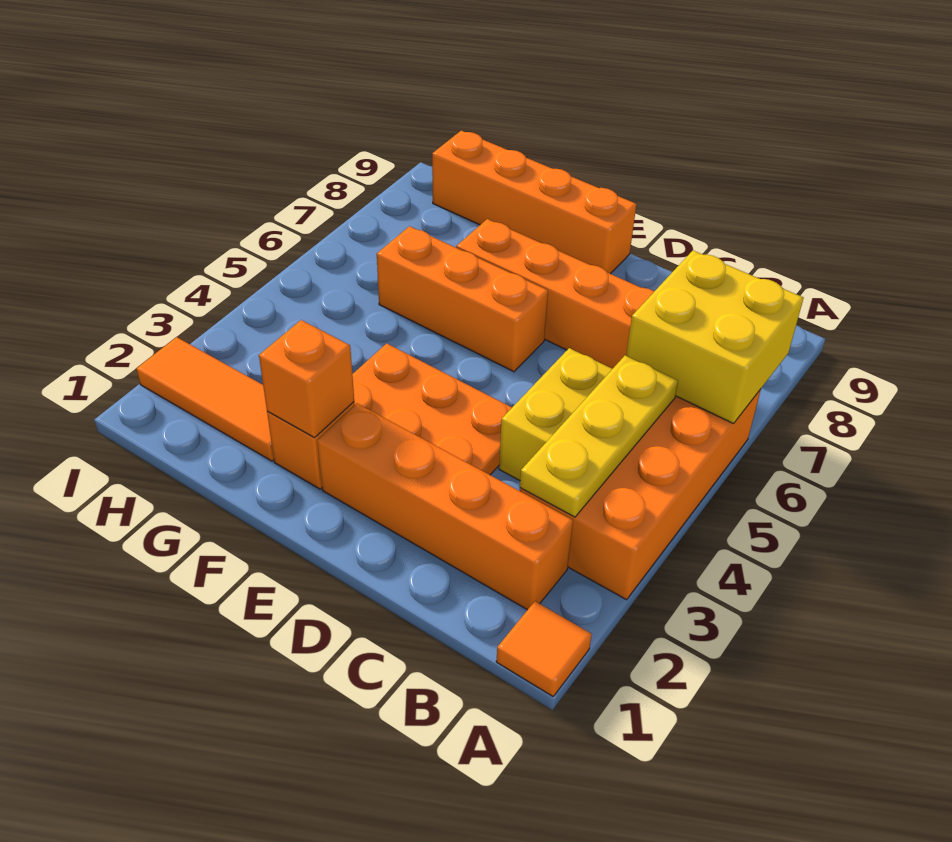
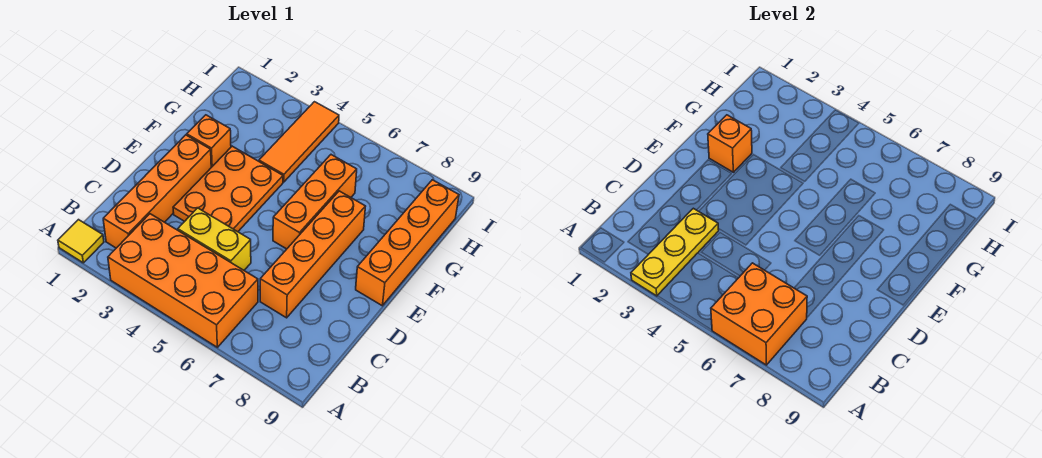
orange tile A1 level 1 -> yellow tile A1 level 1
yellow brick A6:B7 level 2 -> orange brick A6:B7 level 2
yellow plate B3:B5 level 2 -> yellow plate A3:C3 level 2
orange tile G2:I2 level 1 -> orange tile G4:I4 level 1

